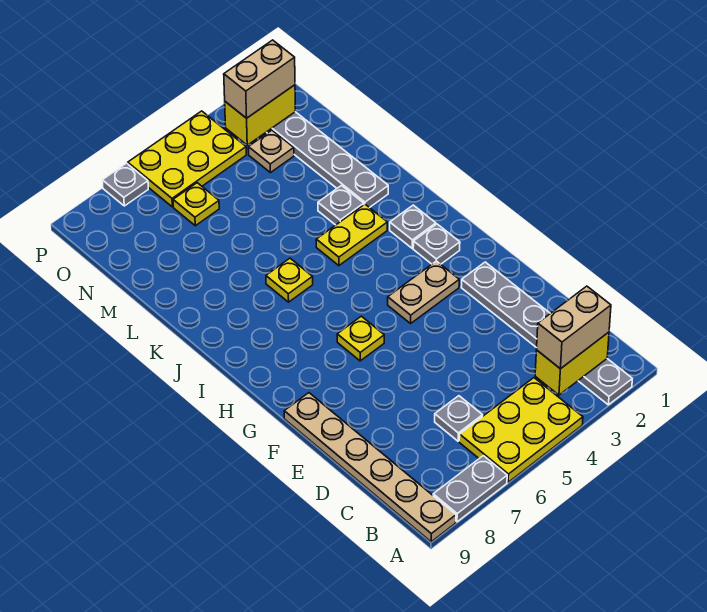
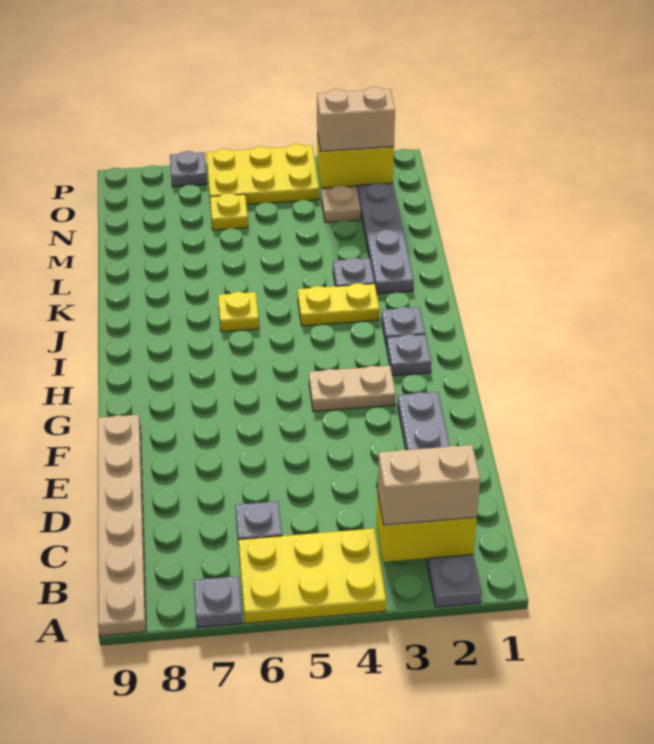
grey plate A7:A8 level 1 -> grey plate A7 level 1
yellow plate G6 level 1 -> none

